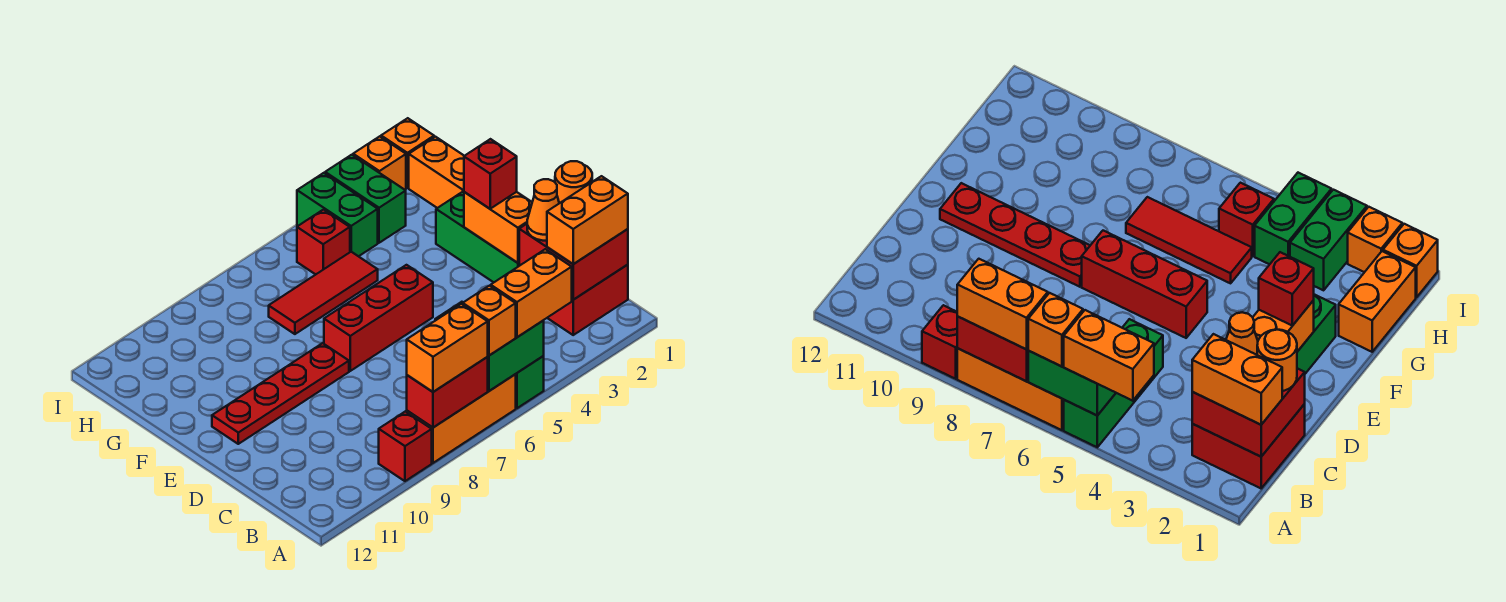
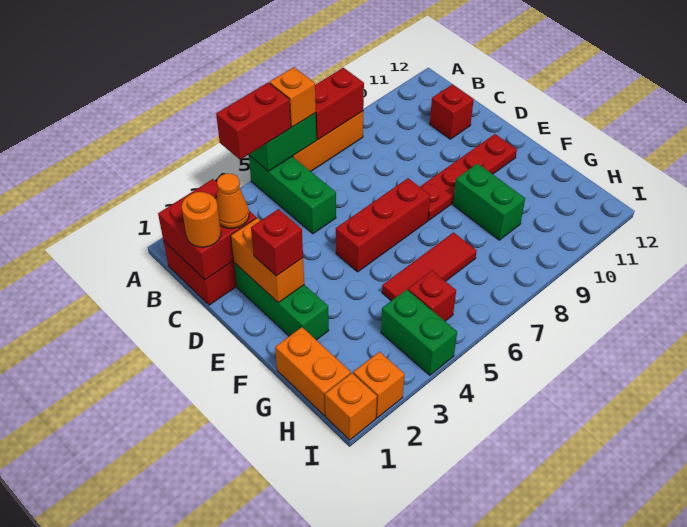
orange brick A4:A5 level 3 -> red brick A4:A5 level 3
orange brick A7:A8 level 3 -> none
red brick A9 level 1 -> red brick C11 level 1
orange brick B1:B2 level 3 -> none
green brick H3:I3 level 1 -> green brick F9:G9 level 1

